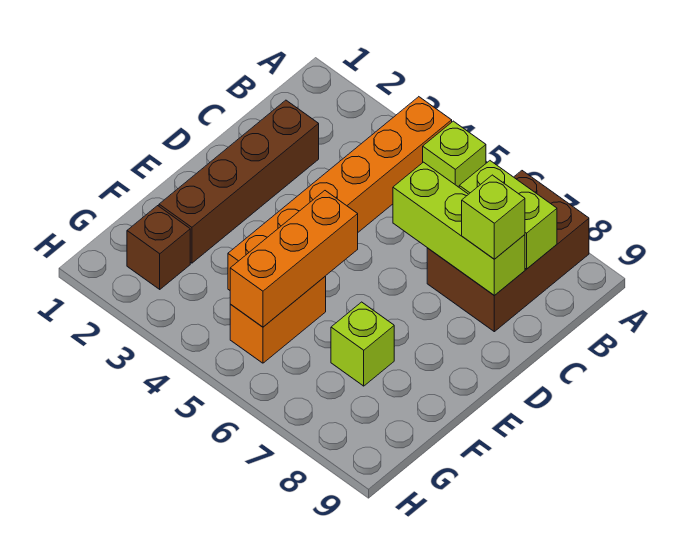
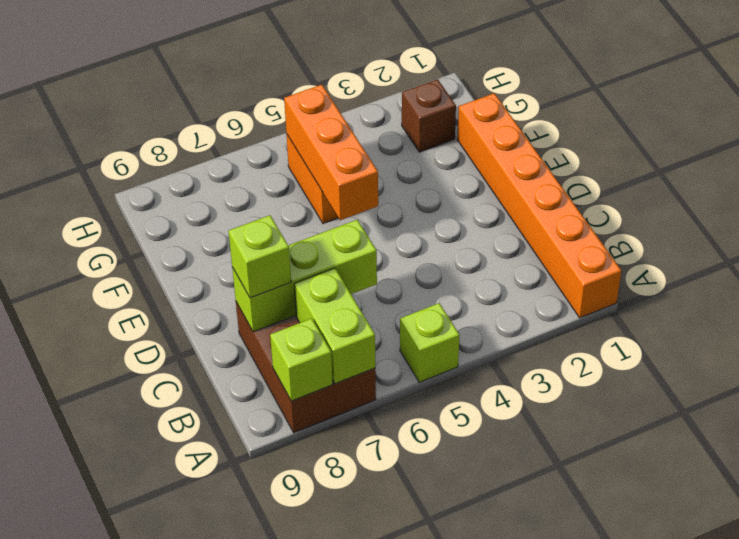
orange brick A4:F4 level 1 -> orange brick A1:F1 level 1
lime brick B7:B8 level 2 -> lime brick A7:B7 level 2
brown brick C2:F2 level 1 -> none
lime brick F7 level 1 -> lime brick A8 level 2

